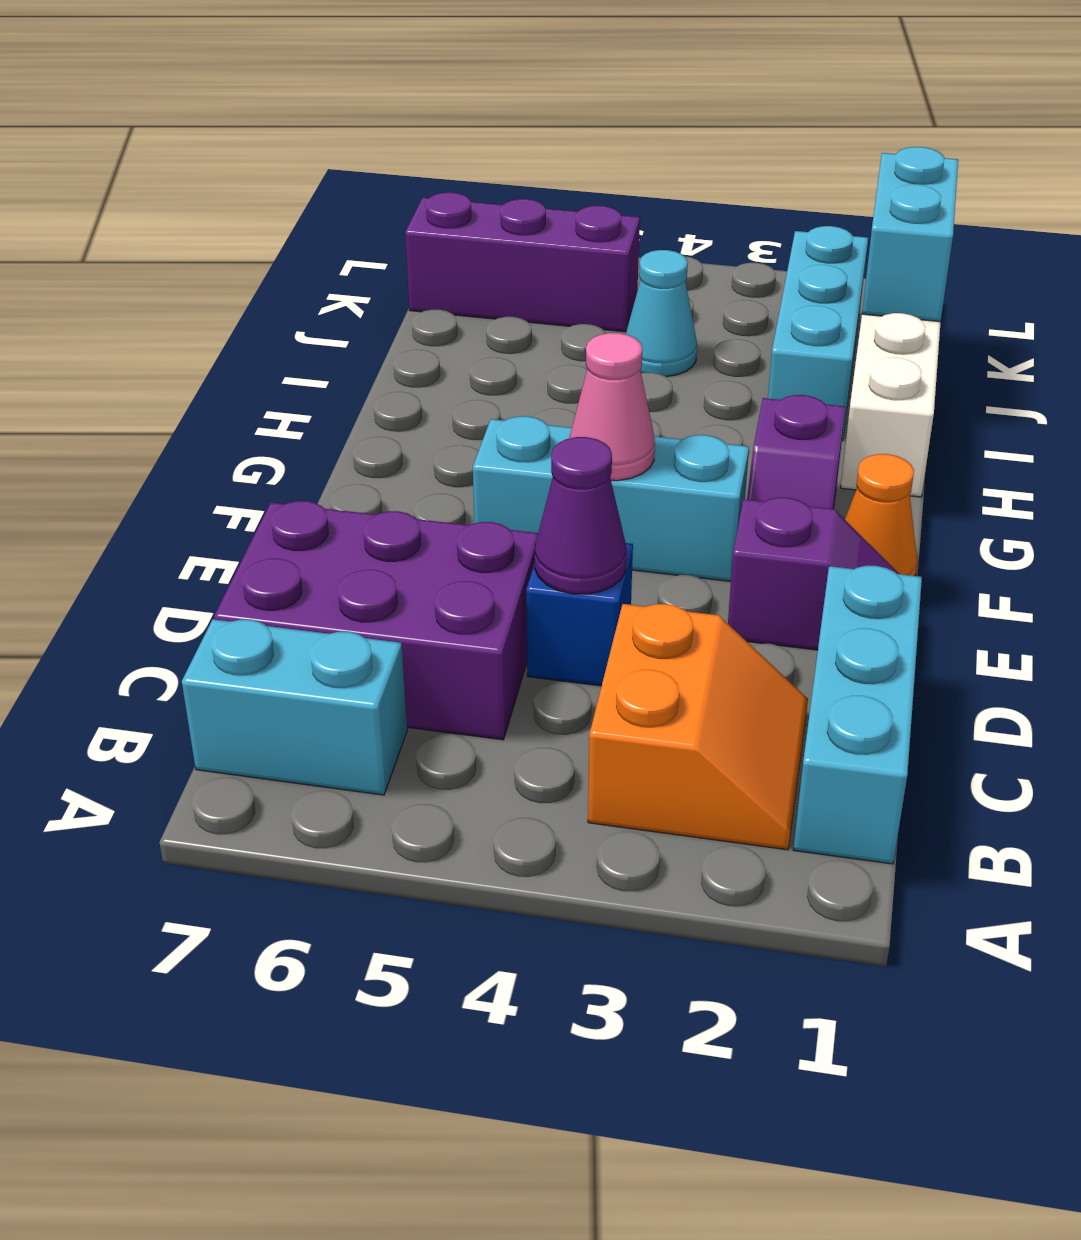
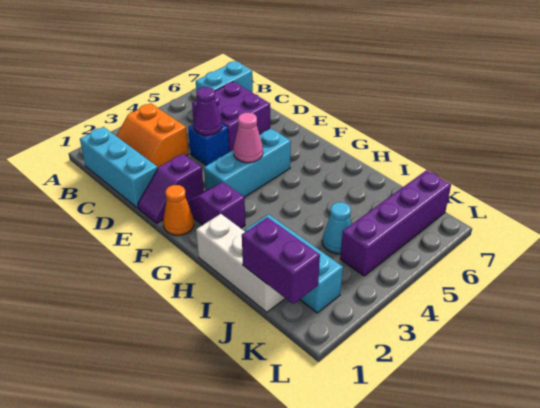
purple brick C5:D7 level 1 -> purple brick C5:D6 level 1
cyan brick J1:K1 level 2 -> purple brick J1:K1 level 2
purple brick K5:K7 level 1 -> purple brick K4:K7 level 1

